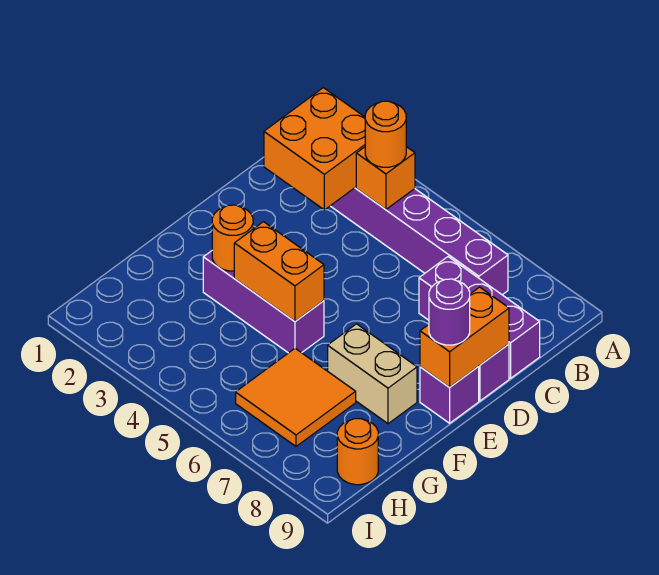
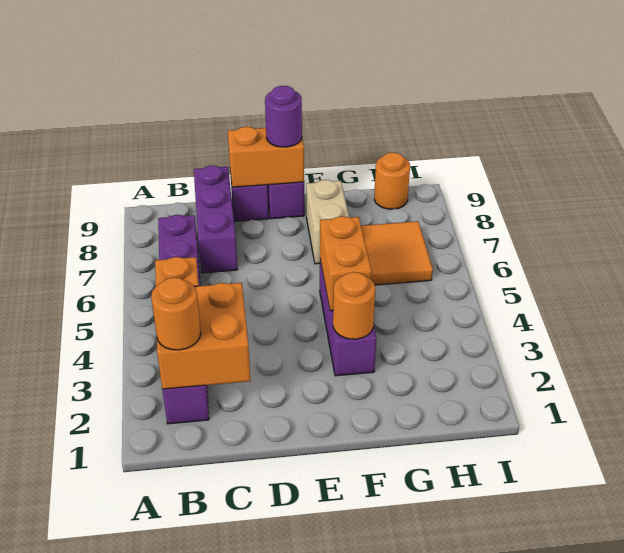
orange round brick B4 level 3 -> orange round brick B2 level 3

